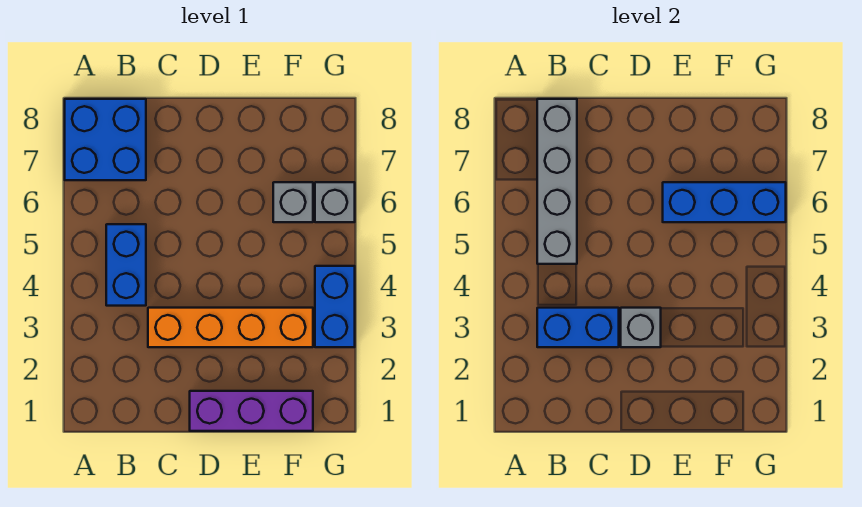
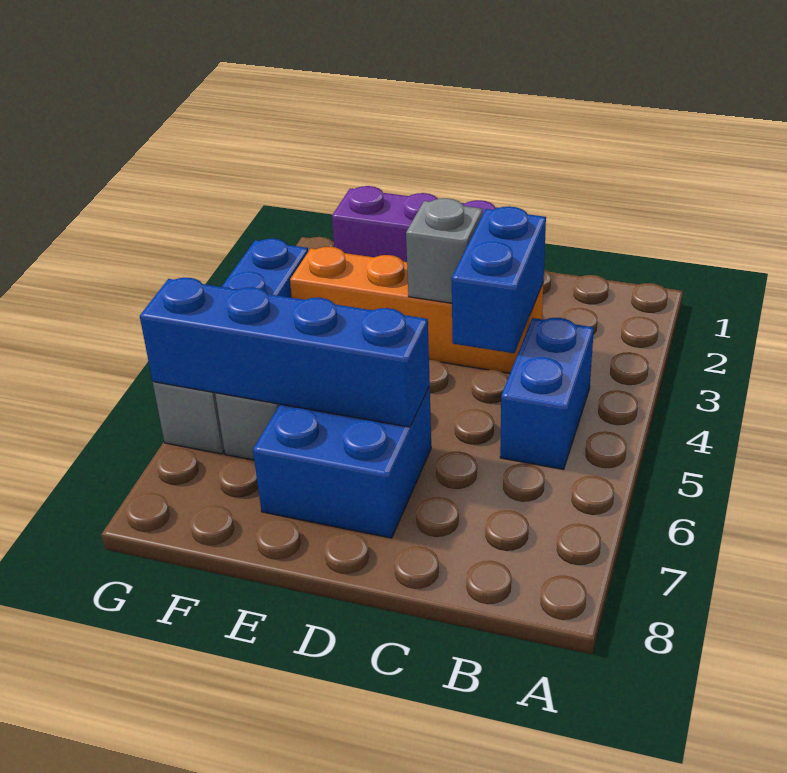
blue brick A7:B8 level 1 -> blue brick D6:E7 level 1
blue brick B3:C3 level 2 -> blue brick C3:C4 level 2
grey brick B5:B8 level 2 -> none
blue brick E6:G6 level 2 -> blue brick D6:G6 level 2

